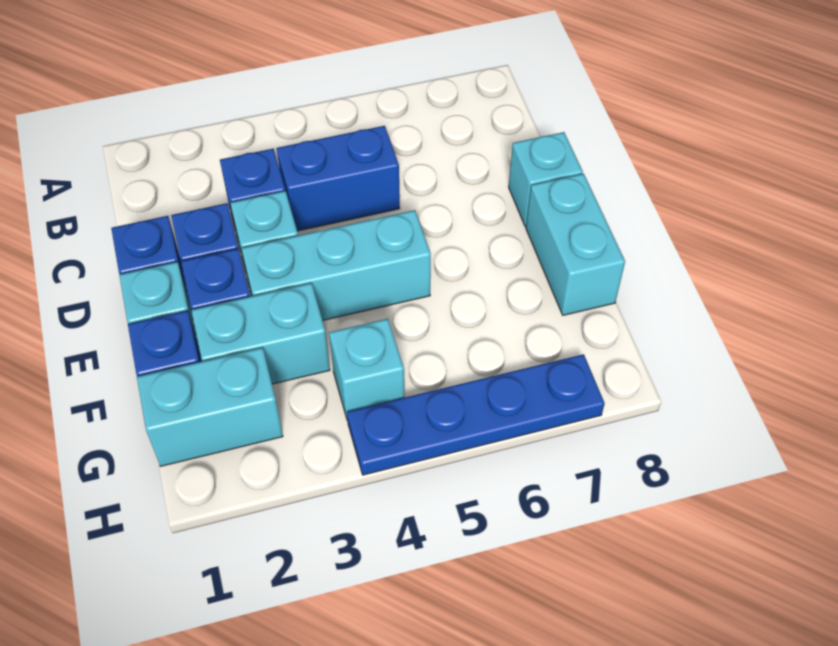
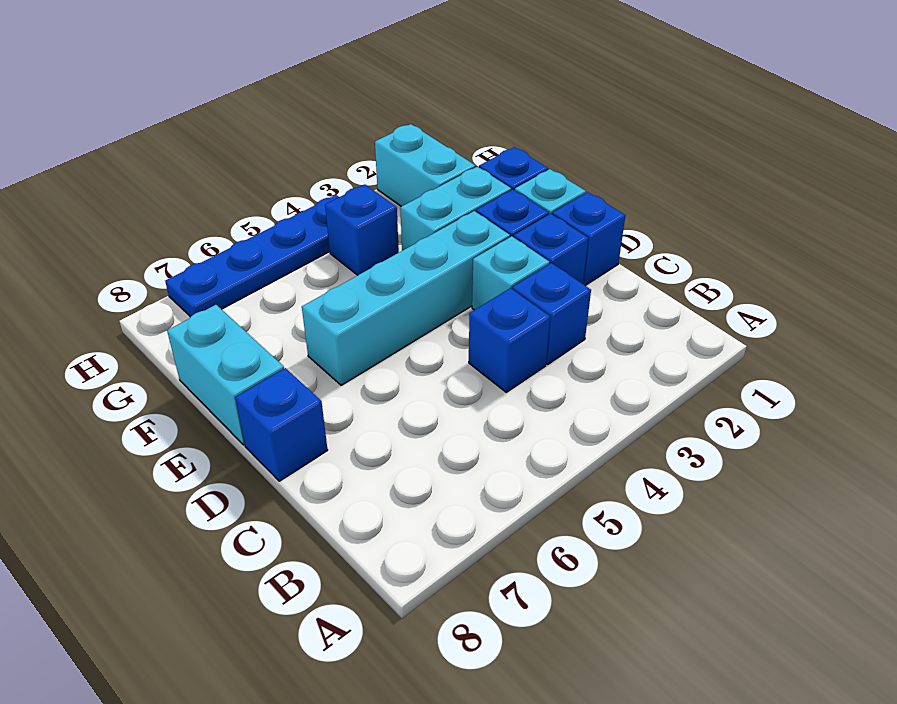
blue brick C4:C5 level 1 -> blue brick C4 level 1
cyan brick D8 level 1 -> blue brick D8 level 1
cyan brick E3:E5 level 1 -> cyan brick E3:E6 level 1
cyan brick G1:G2 level 1 -> cyan brick G2:H2 level 1
cyan brick G4 level 1 -> blue brick G4 level 1

